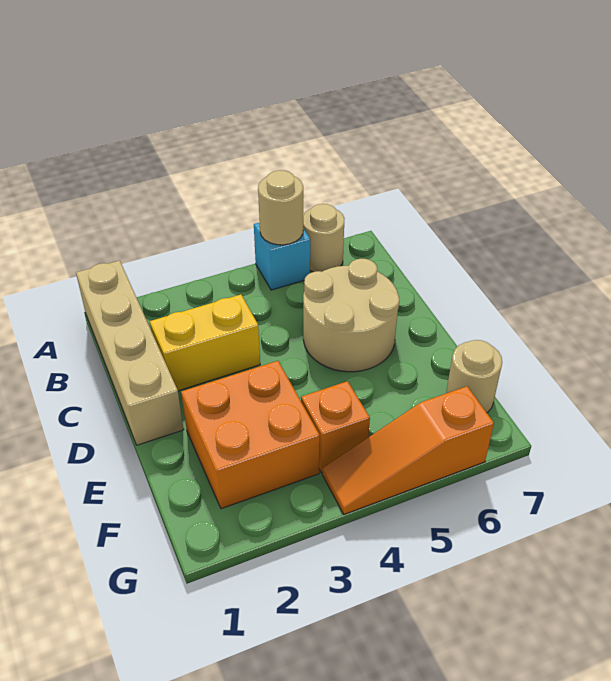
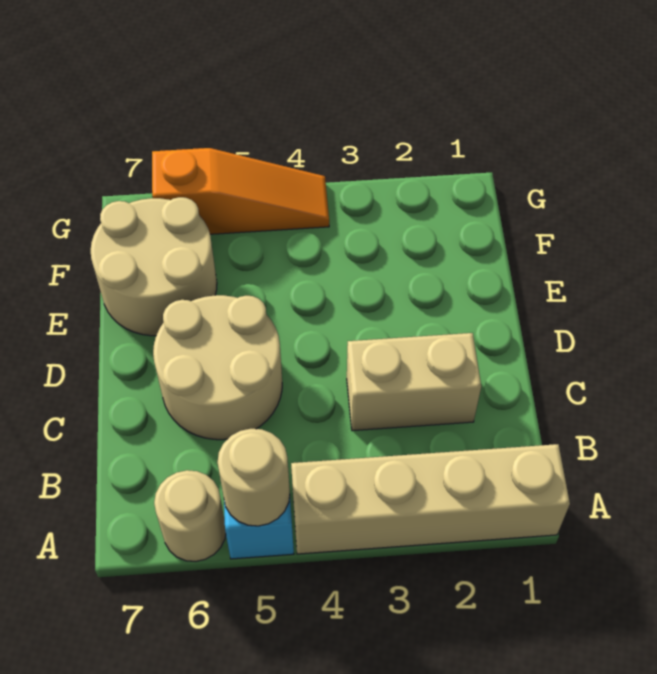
tan brick A1:D1 level 1 -> tan brick A1:A4 level 1
yellow brick C2:C3 level 1 -> tan brick C2:C3 level 1
orange brick E2:F3 level 1 -> none
orange brick F4 level 1 -> none
tan round brick F7 level 1 -> tan round brick E6:F7 level 1

